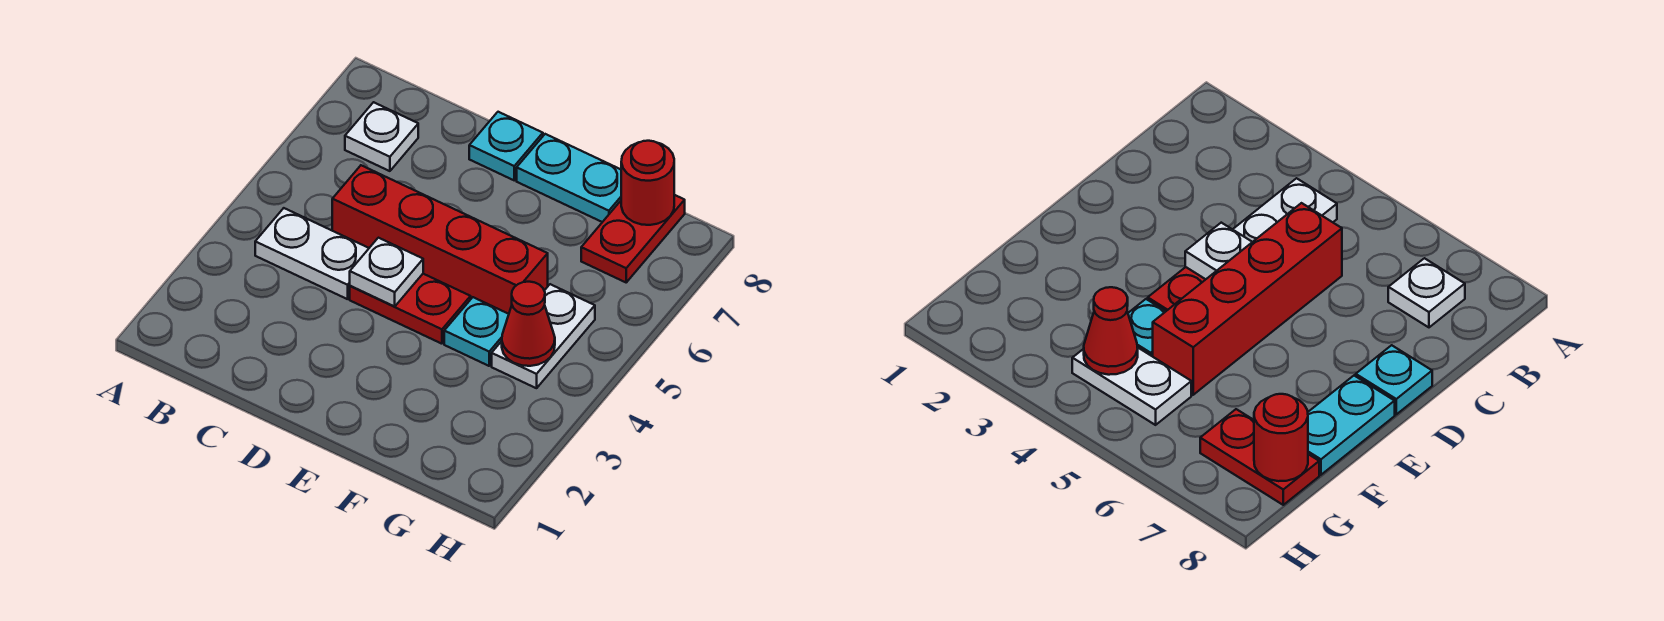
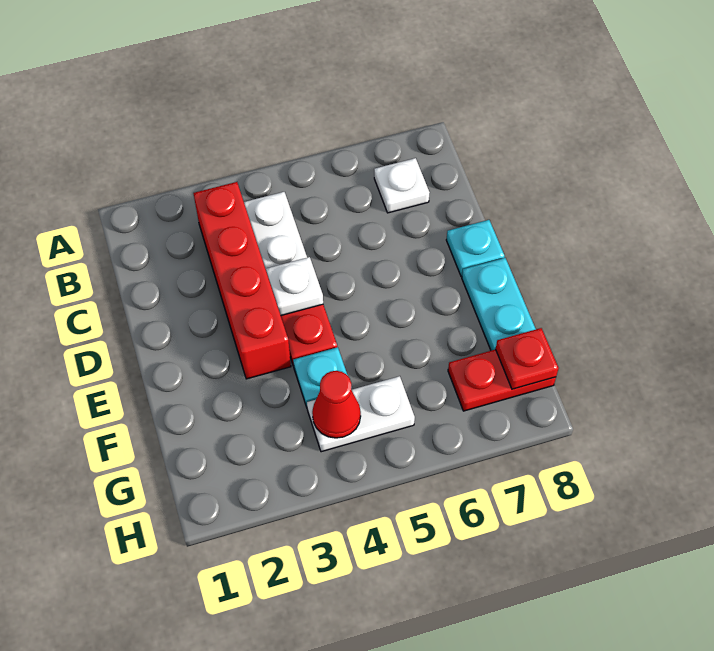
red brick C5:F5 level 1 -> red brick B3:E3 level 1
red round brick G8 level 2 -> red plate G8 level 2

